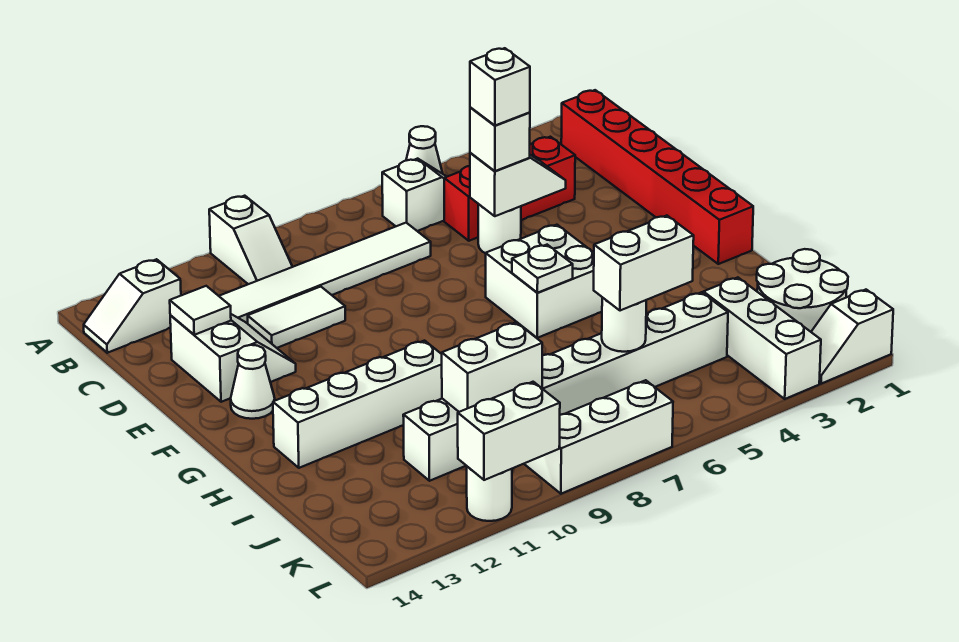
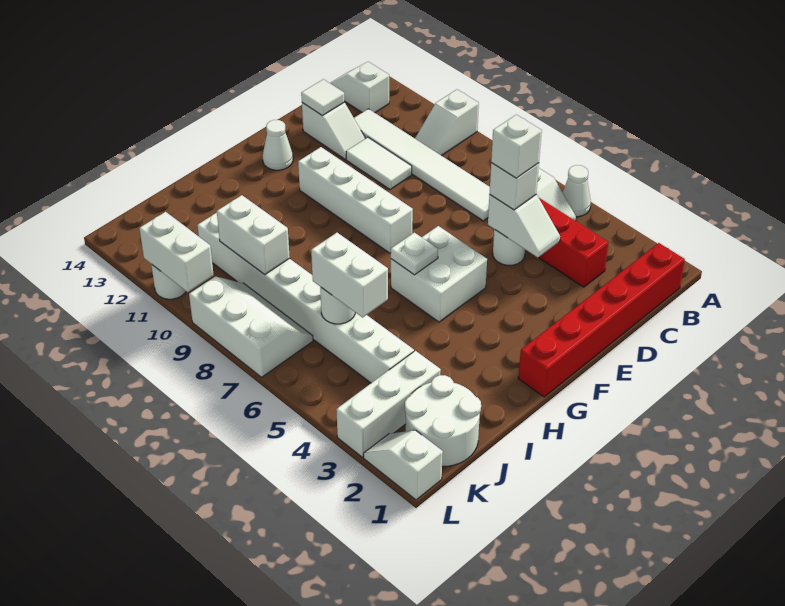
white slope D12:E13 level 1 top 13 -> white slope D12:D13 level 1 top 13
white brick H10:H13 level 1 -> white brick F8:F11 level 1

